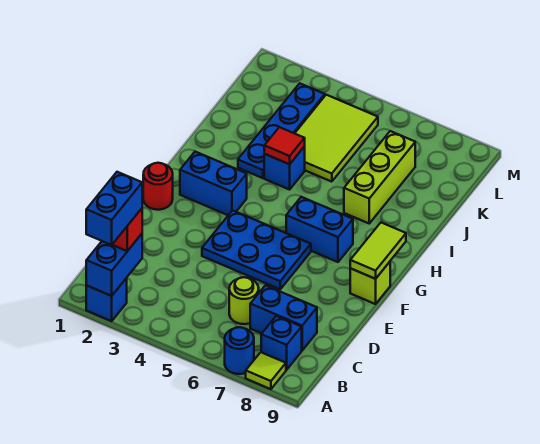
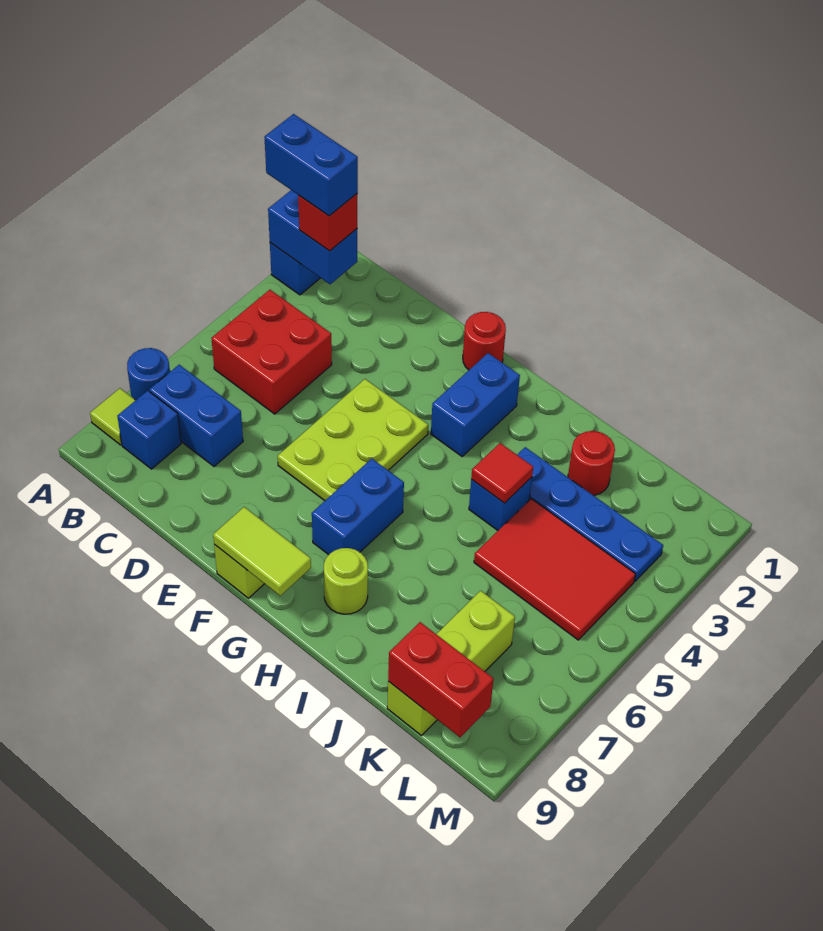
none -> red brick B4:C5 level 1
lime round brick C6 level 1 -> lime round brick H8 level 1
blue brick C7:C8 level 1 -> blue brick B7:C7 level 1
blue plate E4:F6 level 1 -> lime plate E4:F6 level 1
lime brick I7:K7 level 1 -> lime brick K7:K9 level 1
none -> red round brick J2 level 1
lime tile J4:L5 level 1 -> red tile J4:L5 level 1
none -> red brick K9:L9 level 2

